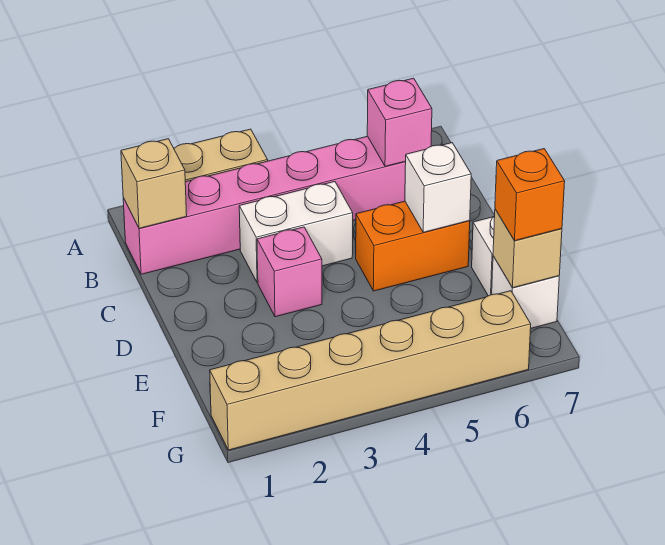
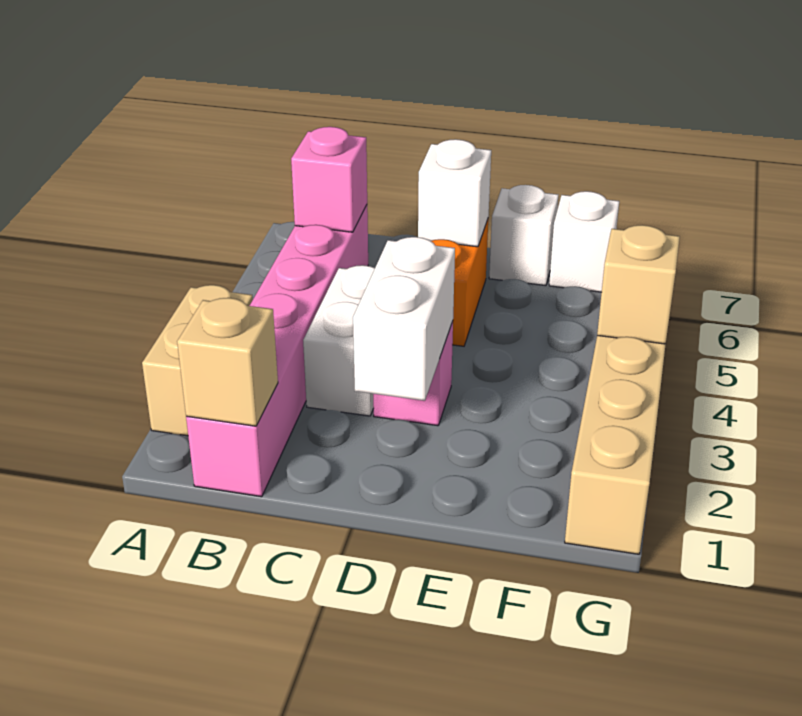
none -> white brick D2:D3 level 2
tan brick F7 level 2 -> tan brick G4 level 2
orange brick F7 level 3 -> none

